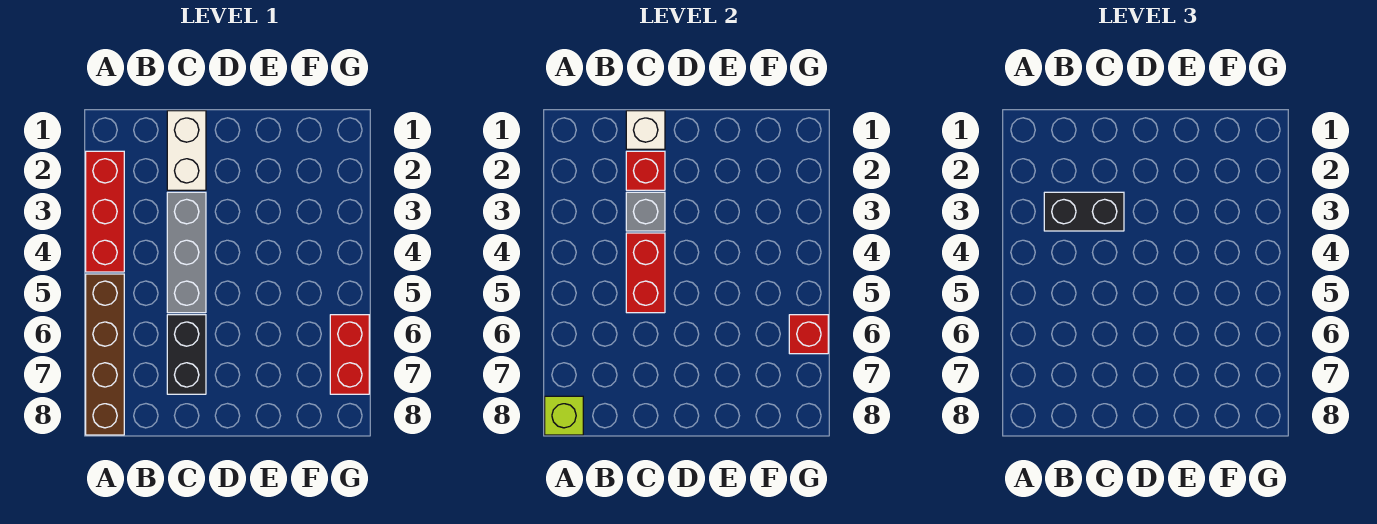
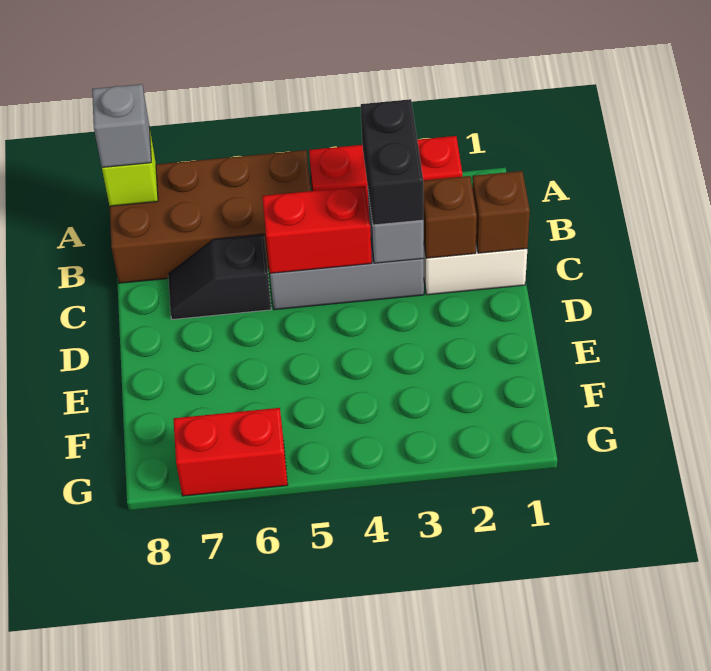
brown brick A5:A8 level 1 -> brown brick A5:B8 level 1
none -> grey brick A8 level 3
white brick C1 level 2 -> brown brick C1 level 2
red brick C2 level 2 -> brown brick C2 level 2
black brick C6:C7 level 1 -> black slope C6:C7 level 1 top 6
red brick G6 level 2 -> none

